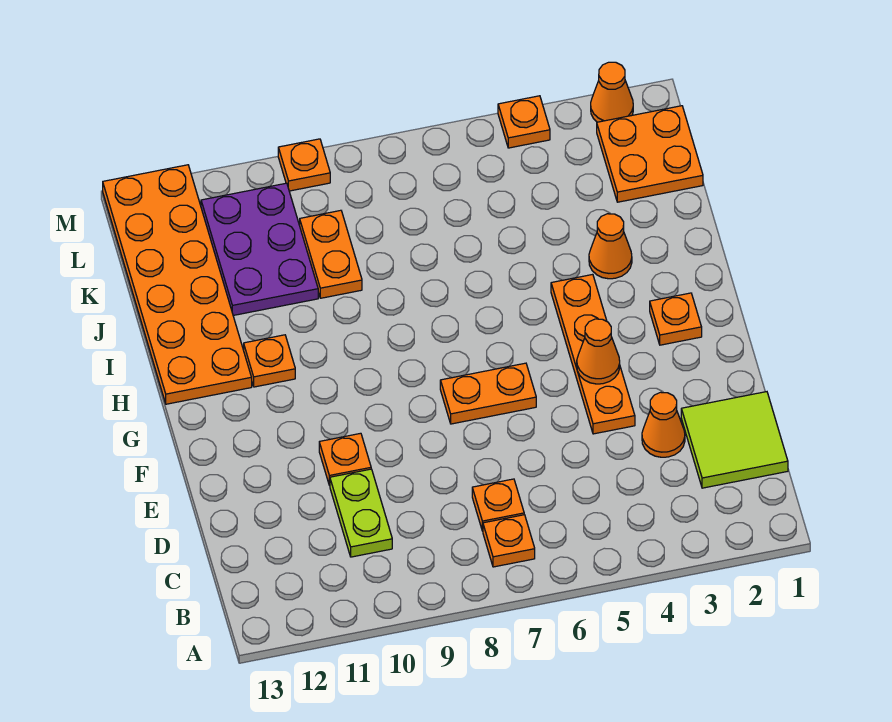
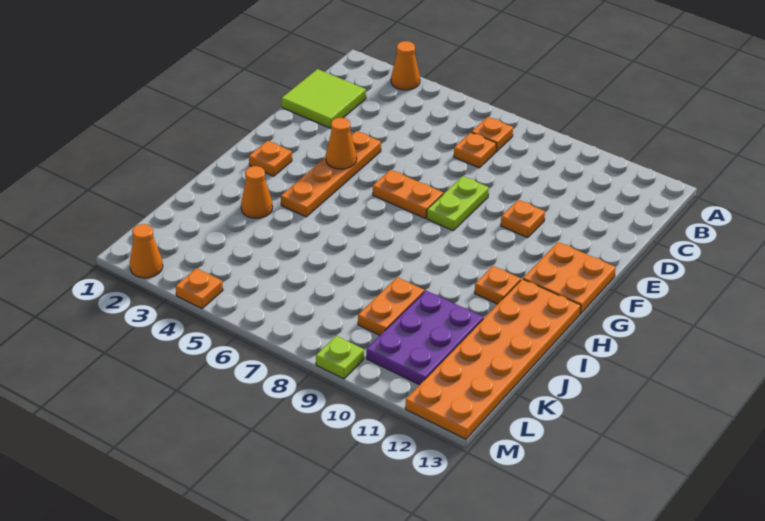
lime plate C10:D10 level 1 -> lime plate E8:F8 level 1
orange cone D3 level 1 -> orange cone A3 level 1
orange plate K1:L2 level 1 -> orange plate F12:G13 level 1
orange plate M9 level 1 -> lime plate M9 level 1

